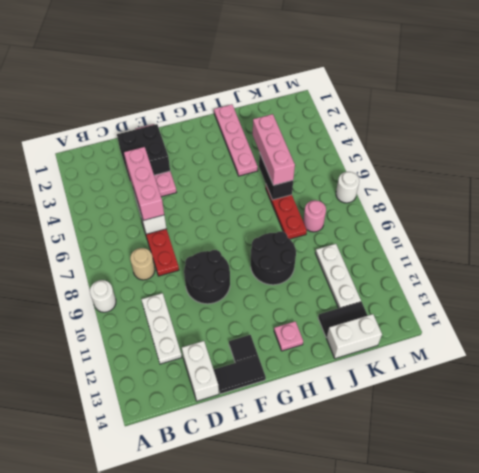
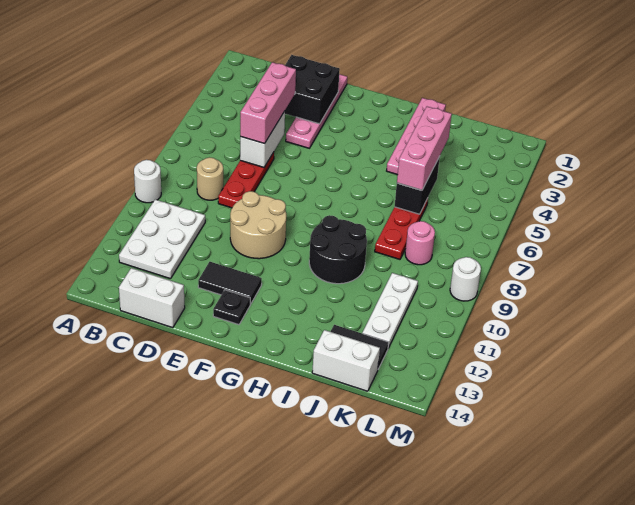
white plate C10:C12 level 1 -> white plate B10:C12 level 1
white brick D13:D14 level 1 -> white brick C14:D14 level 1
black round brick E9:F10 level 1 -> tan round brick E9:F10 level 1
black tile E14:F14 level 1 -> black tile E12:F12 level 1
black tile F13 level 1 -> black plate F13 level 1
pink plate H13 level 1 -> none
white round brick M7 level 1 -> white round brick M9 level 1

